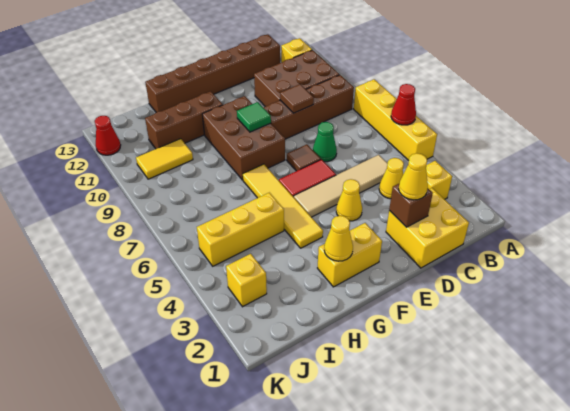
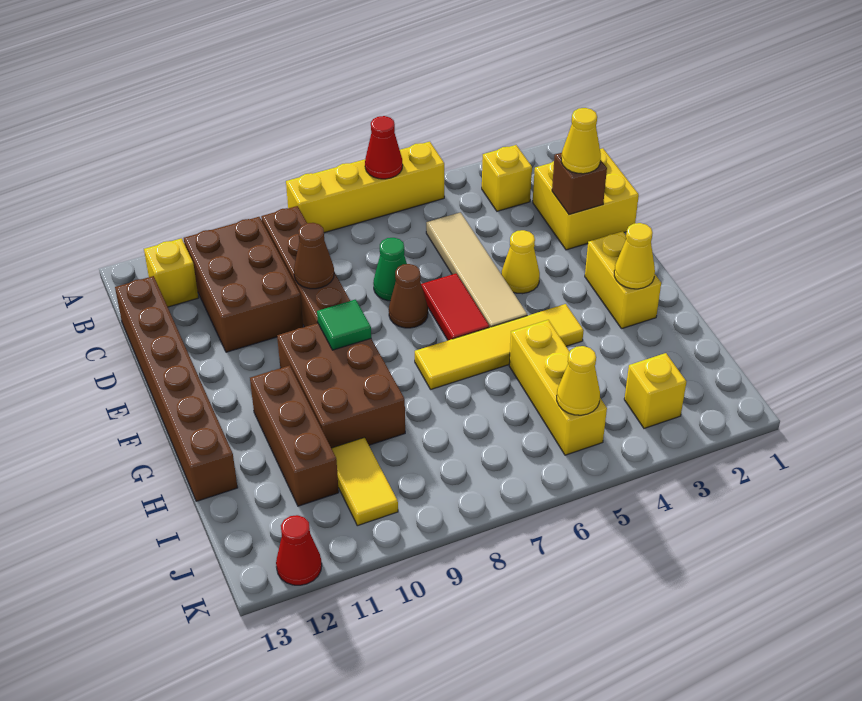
yellow cone C4 level 1 -> yellow cone J5 level 2
brown tile D9 level 2 -> brown cone D9 level 2
brown tile E7 level 1 -> brown cone E7 level 1
brown brick F8:G10 level 1 -> brown brick F9:H10 level 1

